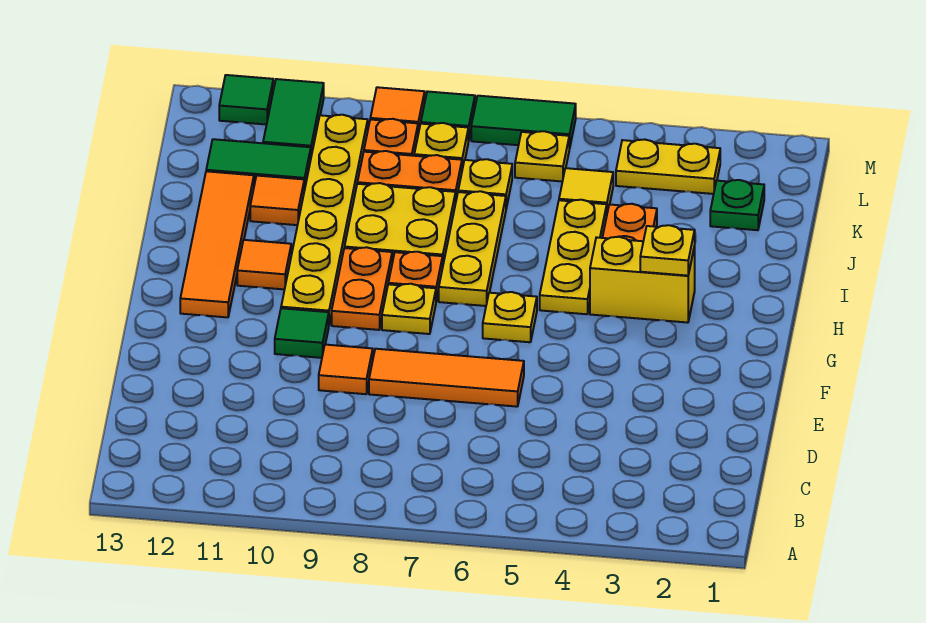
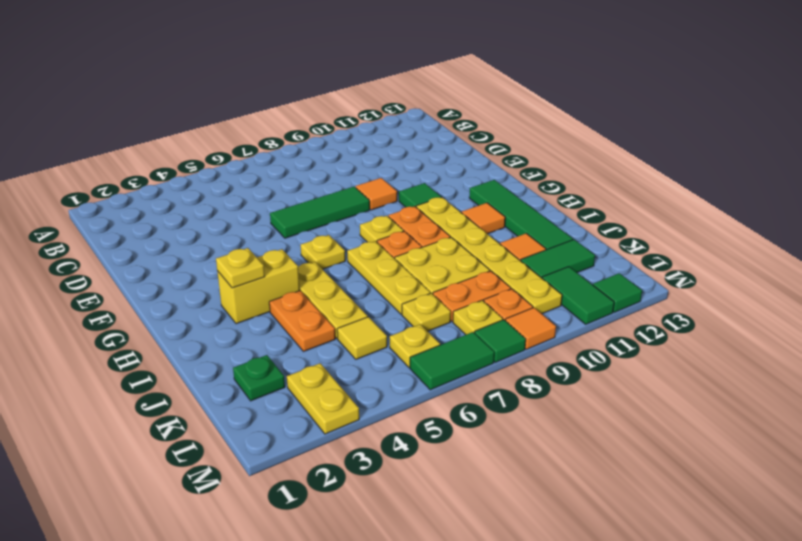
orange tile E6:E8 level 1 -> green tile E6:E8 level 1
orange tile G12:J12 level 1 -> green tile G12:J12 level 1
yellow plate L3:L4 level 1 -> yellow plate L3:M3 level 1

